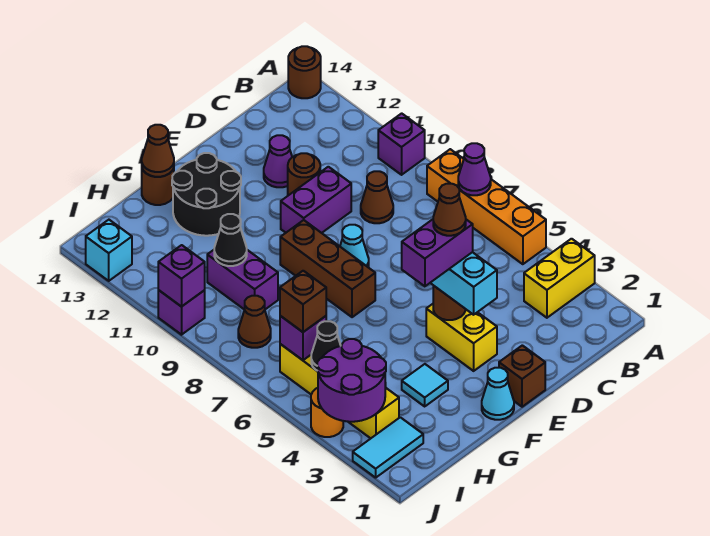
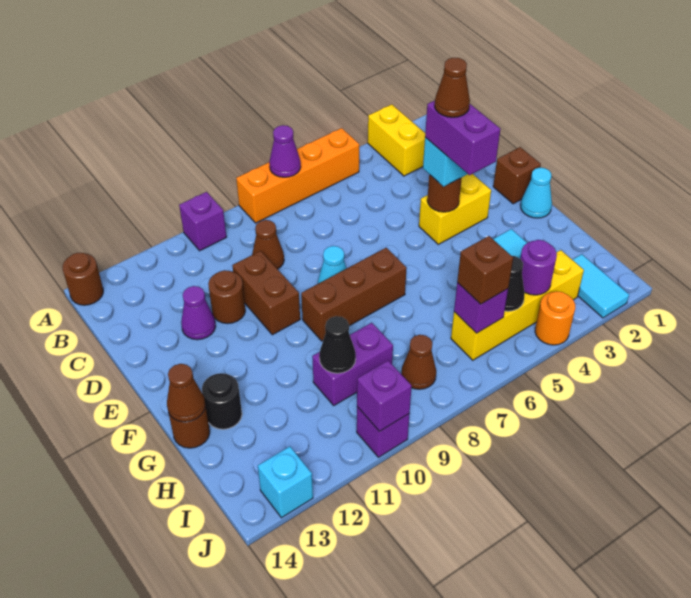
purple brick D10:E10 level 1 -> brown brick D10:E10 level 1
black round brick F12:G13 level 1 -> black round brick G13 level 1
purple round brick I3:J4 level 2 -> purple round brick I4 level 2

